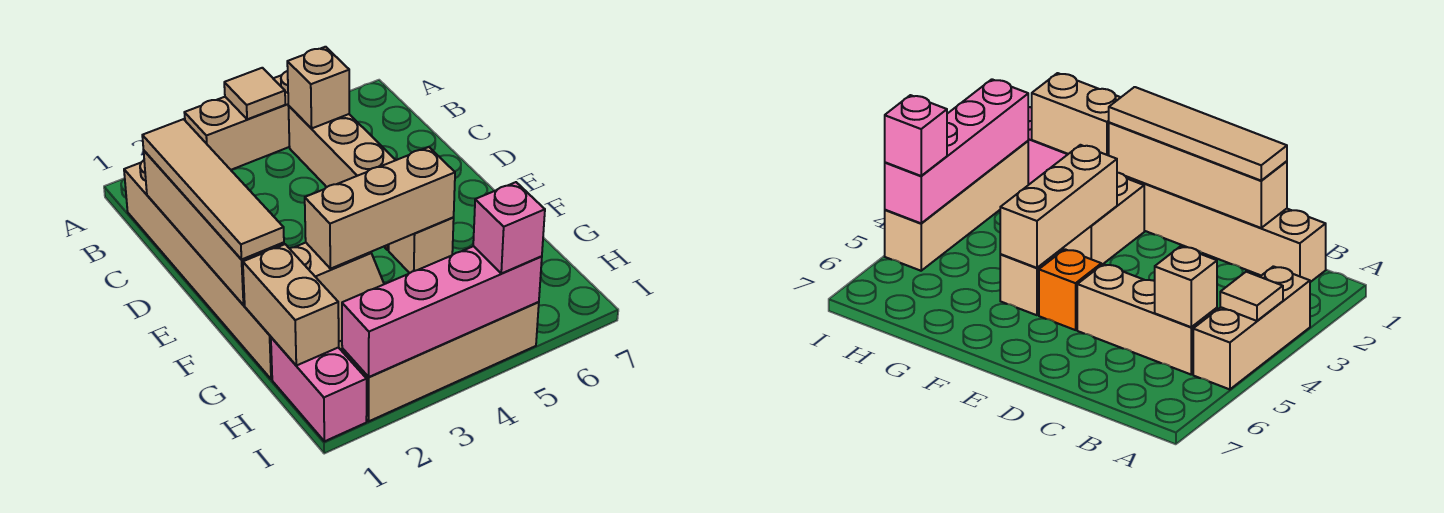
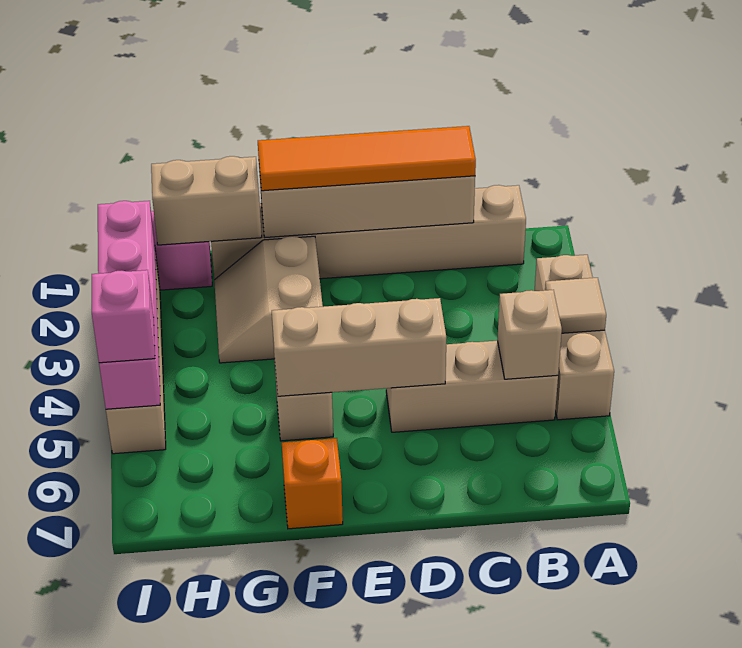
tan tile C1:F1 level 3 -> orange tile C1:F1 level 3
orange brick E5 level 1 -> orange brick F7 level 1
tan brick F3:F5 level 2 -> tan brick D5:F5 level 2

